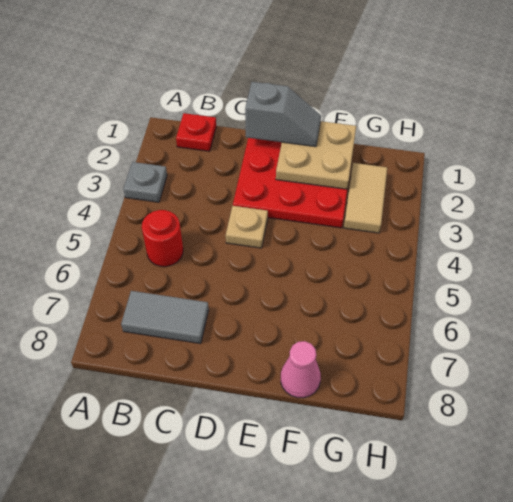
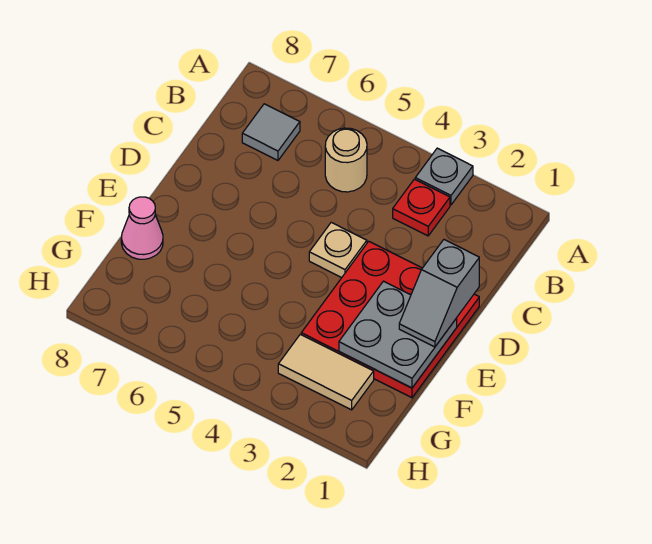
red plate B1 level 1 -> red plate B3 level 1
red round brick B5 level 1 -> tan round brick B5 level 1
grey tile B7:C7 level 1 -> grey tile B7 level 1
tan plate E1:F2 level 2 -> grey plate E1:F2 level 2

